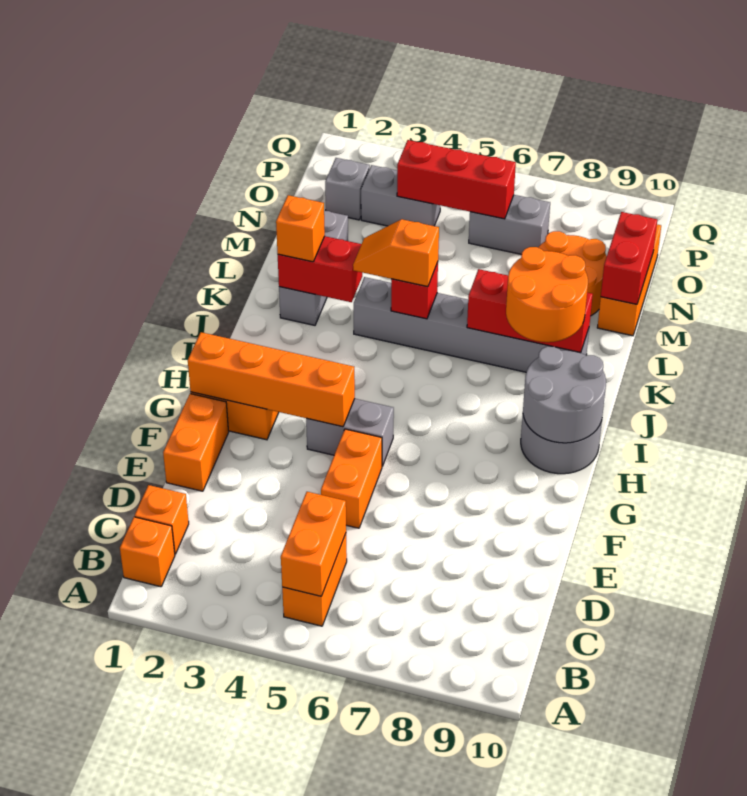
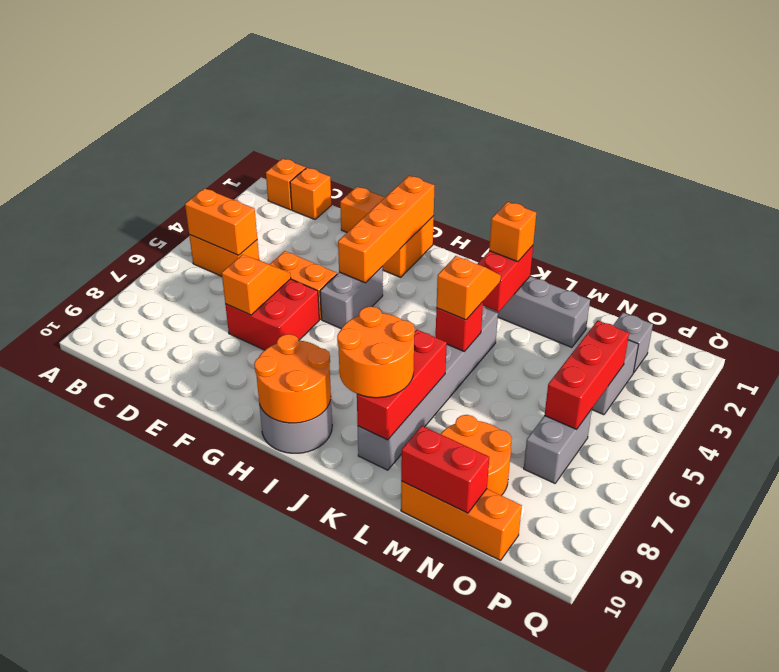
none -> red brick E6:F7 level 1
none -> orange slope E6:E7 level 2 top 7
grey round brick H9:I10 level 2 -> orange round brick H9:I10 level 2

